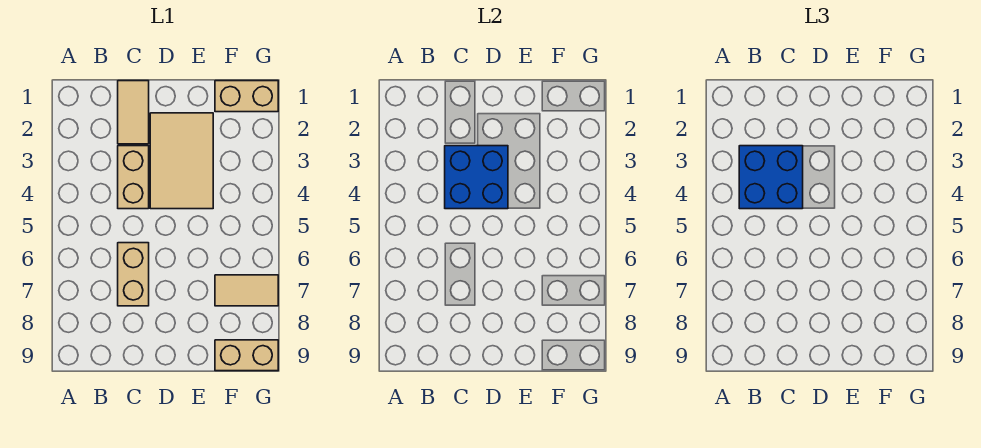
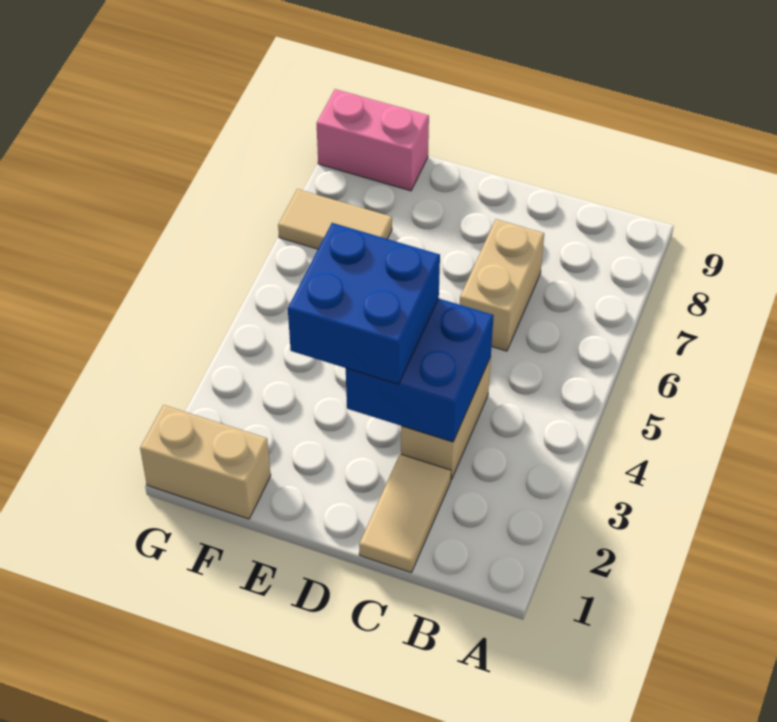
blue brick B3:C4 level 3 -> blue brick D3:E4 level 3
tan tile D2:E4 level 1 -> none
tan brick F9:G9 level 1 -> pink brick F9:G9 level 1

